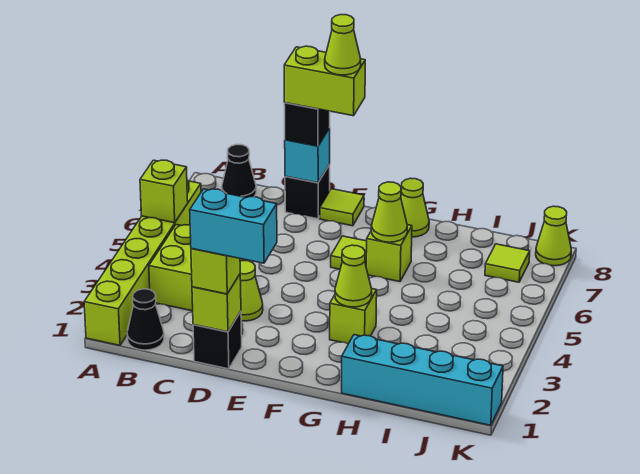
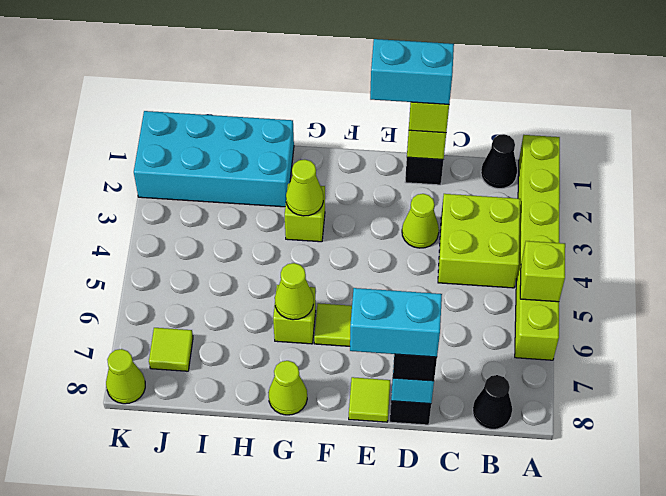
lime brick D8:E8 level 4 -> cyan brick D8:E8 level 4
lime cone E8 level 5 -> none
cyan brick H1:K1 level 1 -> cyan brick H1:K2 level 1

